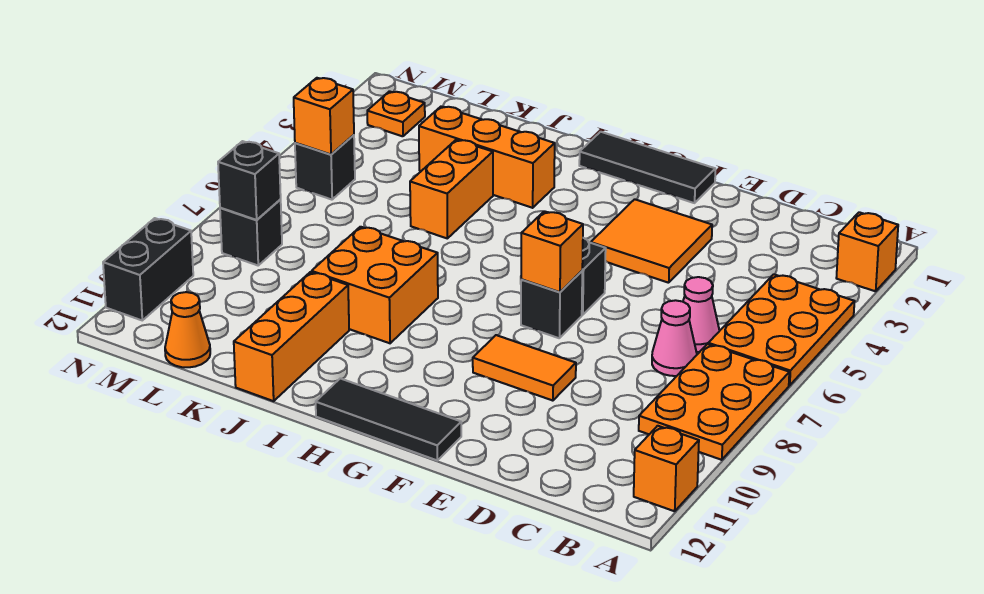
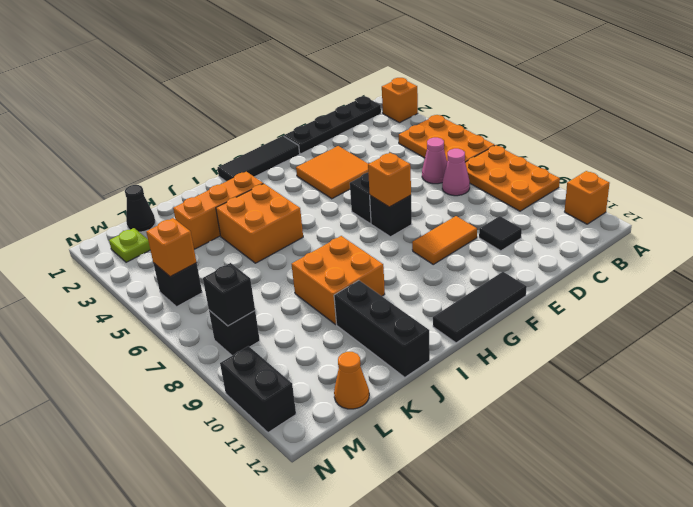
none -> black plate B1:E1 level 1
none -> black tile D10 level 1
orange brick J4:J5 level 1 -> orange brick I4:J5 level 1
orange brick J10:J12 level 1 -> black brick J10:J12 level 1
none -> black cone L1 level 1
orange plate M2 level 1 -> lime plate M2 level 1

